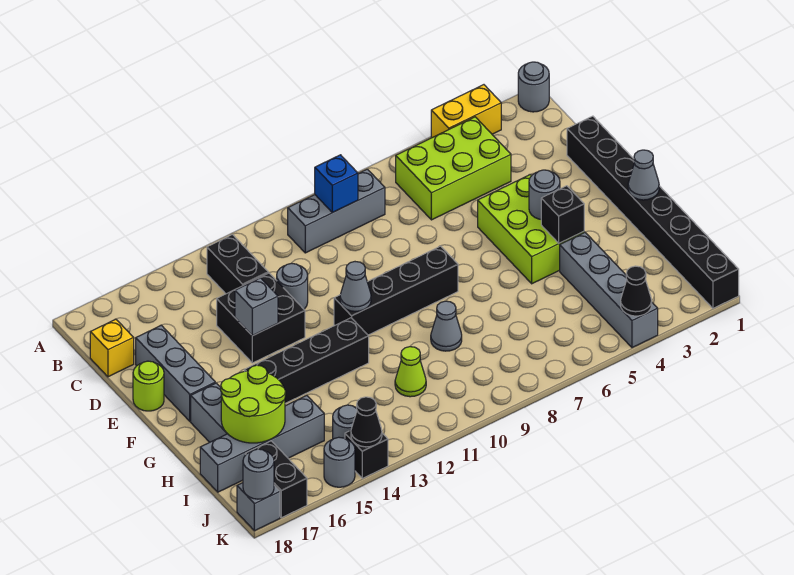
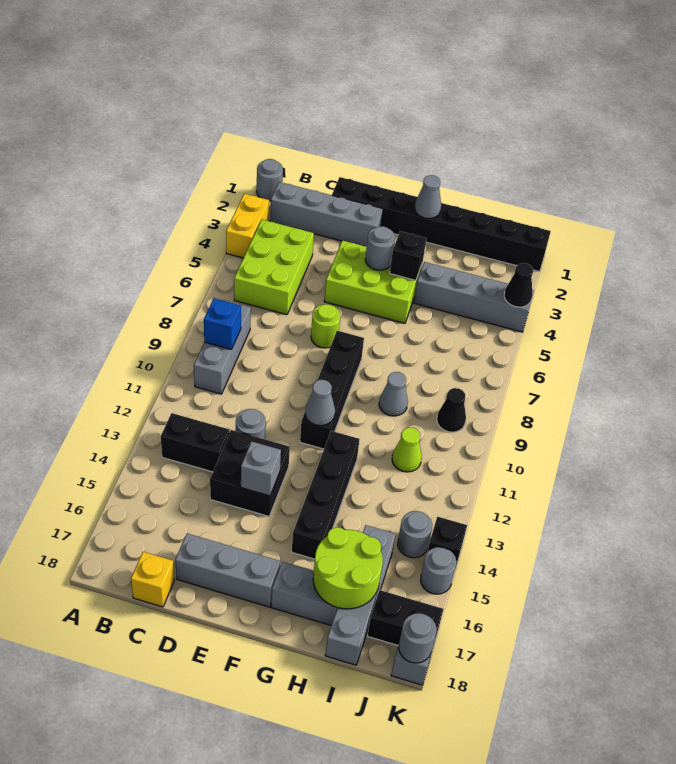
none -> grey brick B2:E2 level 1
lime round brick E18 level 1 -> lime round brick E7 level 1
black cone K14 level 2 -> black cone J9 level 1

